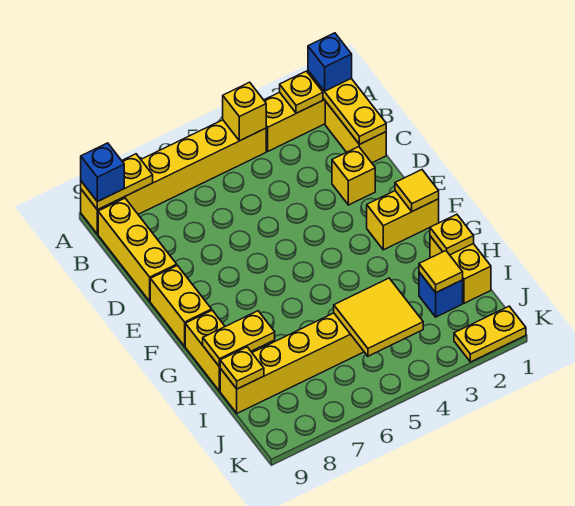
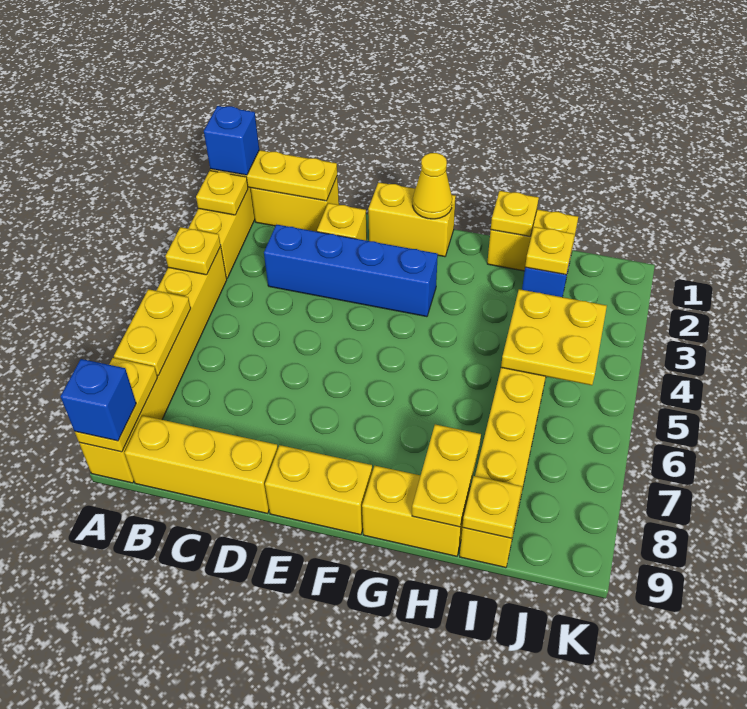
yellow brick A4 level 2 -> yellow plate A4 level 2
none -> blue brick C3:F3 level 1
yellow brick F1:F2 level 1 -> yellow brick E1:F1 level 1
yellow tile F1 level 2 -> yellow cone F1 level 2
yellow tile I2 level 2 -> yellow plate I2 level 2
yellow tile I4:J5 level 2 -> yellow plate I4:J5 level 2
yellow plate K1:K2 level 1 -> yellow plate A6:A7 level 2

